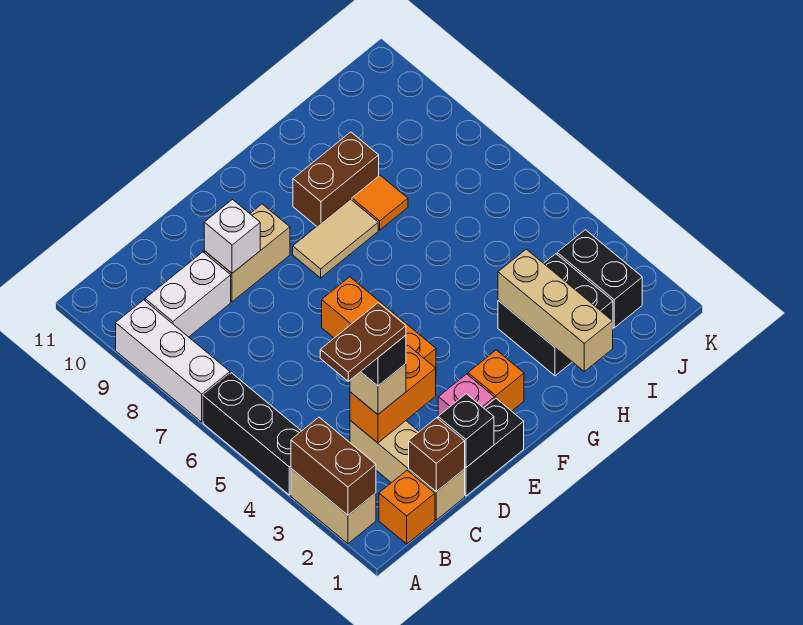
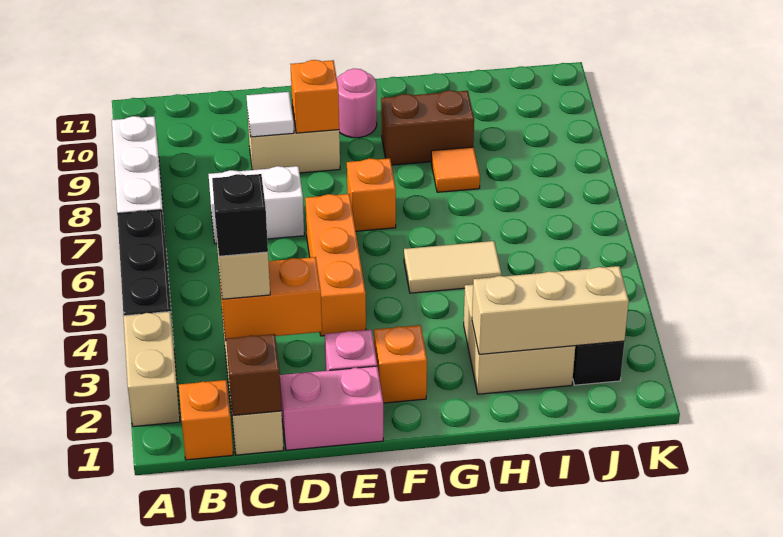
brown brick A2:A3 level 2 -> none
brown plate B3:C3 level 5 -> none
white brick B9:C9 level 1 -> white brick C7:D7 level 1
black brick D1:E1 level 1 -> pink brick D1:E1 level 1
black brick D1 level 2 -> none
white brick D9 level 2 -> white tile D9 level 2
none -> orange brick E9 level 2
none -> orange brick F7 level 1
tan tile F8:G8 level 1 -> tan tile G5:H5 level 1
none -> pink round brick F10 level 1
tan brick H1:H3 level 2 -> tan brick H2:J2 level 2
black brick H2:I3 level 1 -> tan brick H2:I3 level 1

